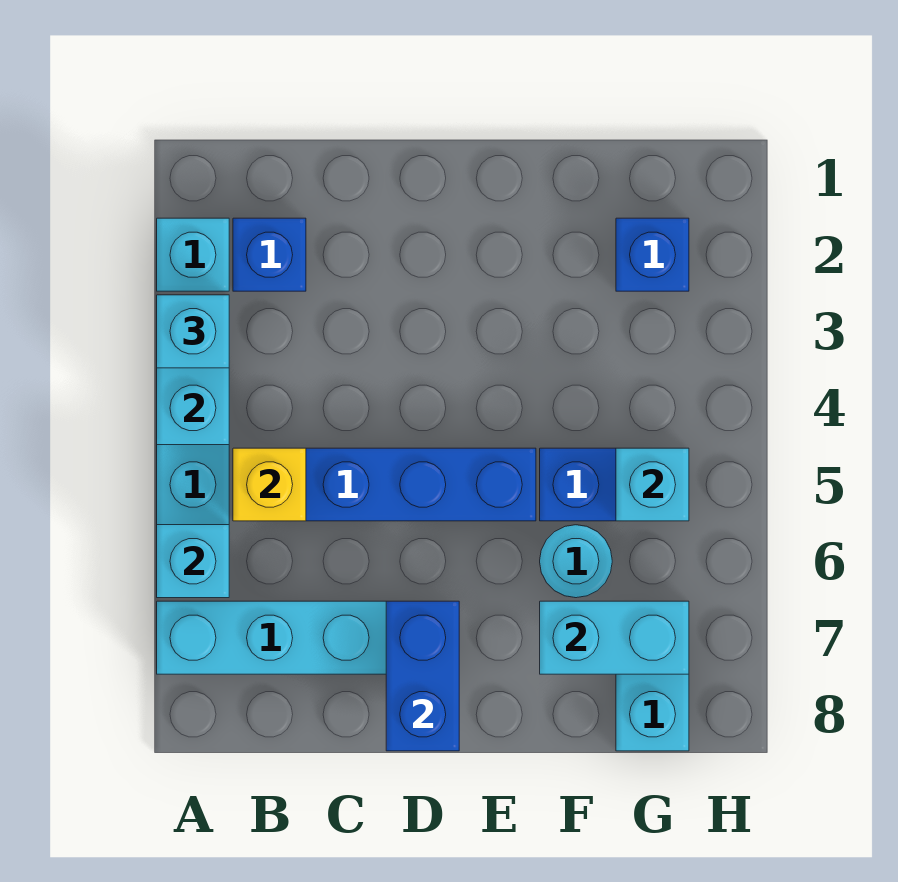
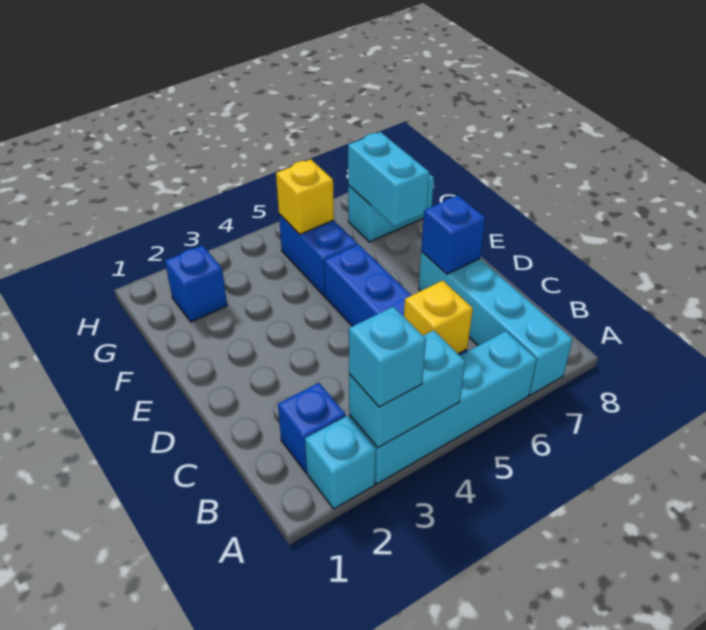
cyan brick A6 level 2 -> none
blue brick D7:D8 level 2 -> blue brick D7 level 2
cyan round brick F6 level 1 -> none
cyan brick G5 level 2 -> yellow brick G5 level 2

